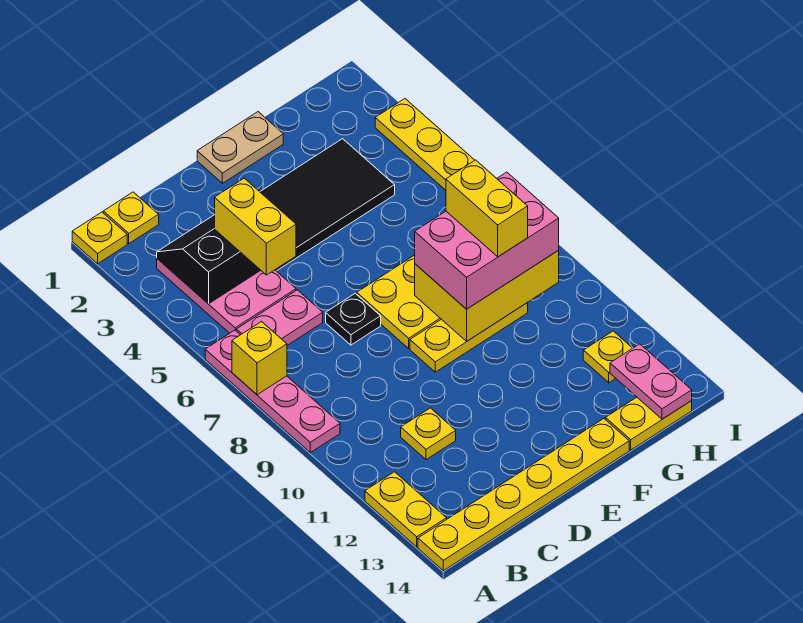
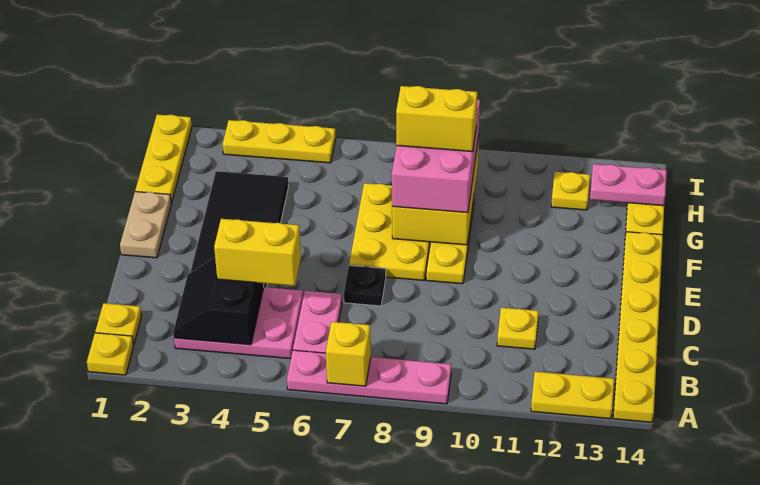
none -> yellow plate G1:I1 level 1

